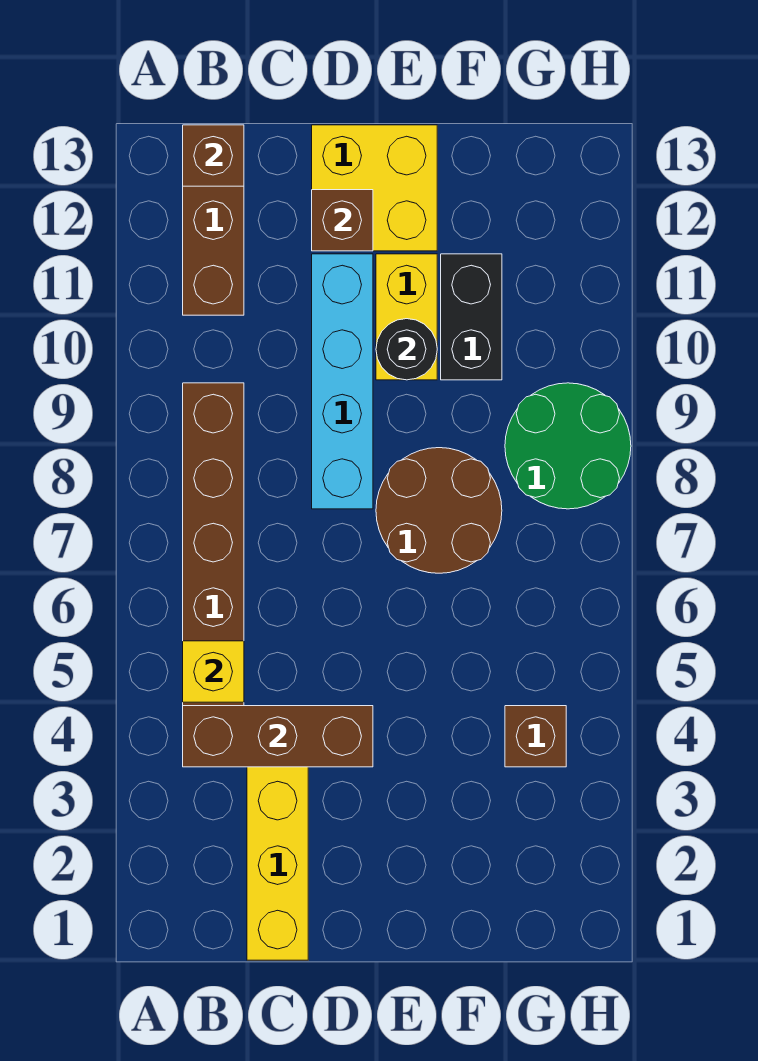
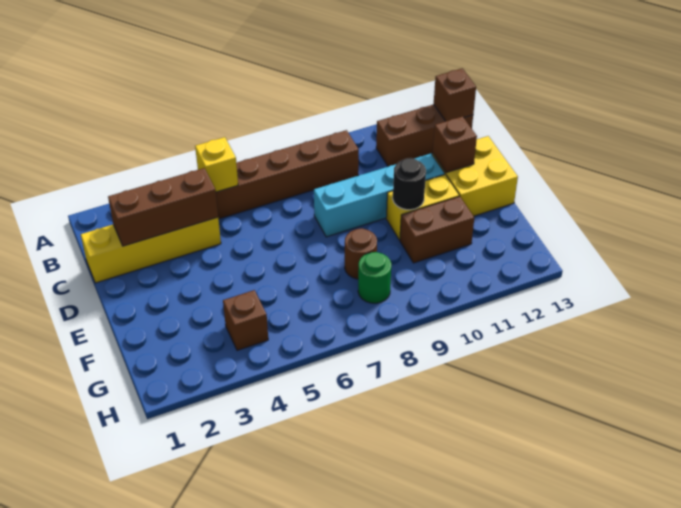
brown brick B4:D4 level 2 -> brown brick C2:C4 level 2
brown round brick E7:F8 level 1 -> brown round brick F8 level 1
black brick F10:F11 level 1 -> brown brick F10:F11 level 1
green round brick G8:H9 level 1 -> green round brick G8 level 1

